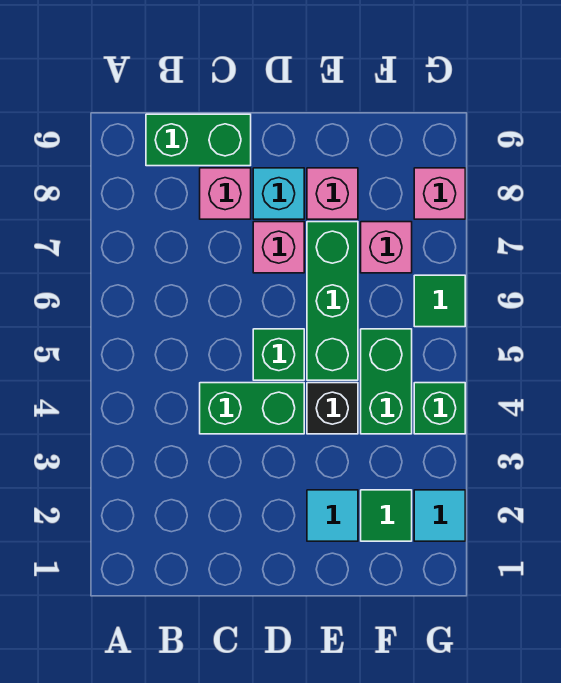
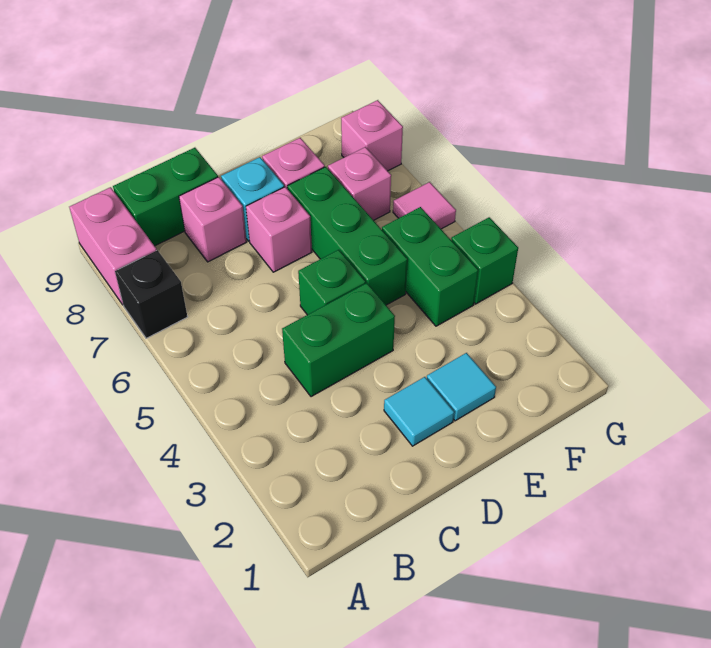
none -> pink brick A8:A9 level 1
black brick E4 level 1 -> black brick A7 level 1
green tile F2 level 1 -> none
cyan tile G2 level 1 -> cyan tile D2 level 1
green tile G6 level 1 -> pink tile G6 level 1

